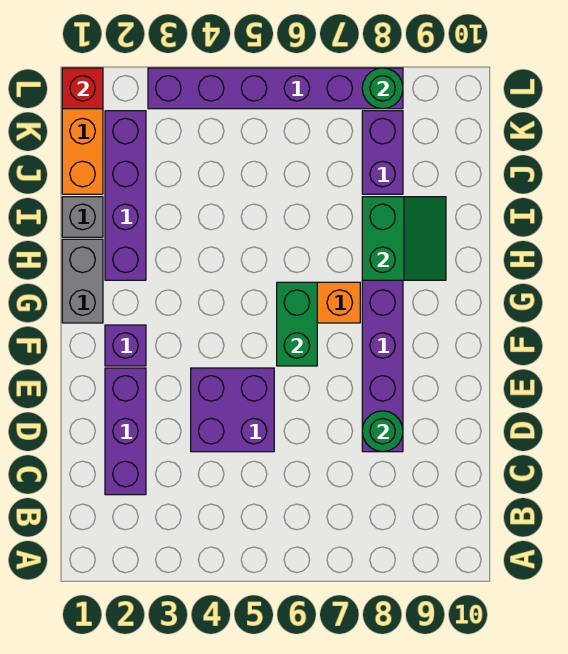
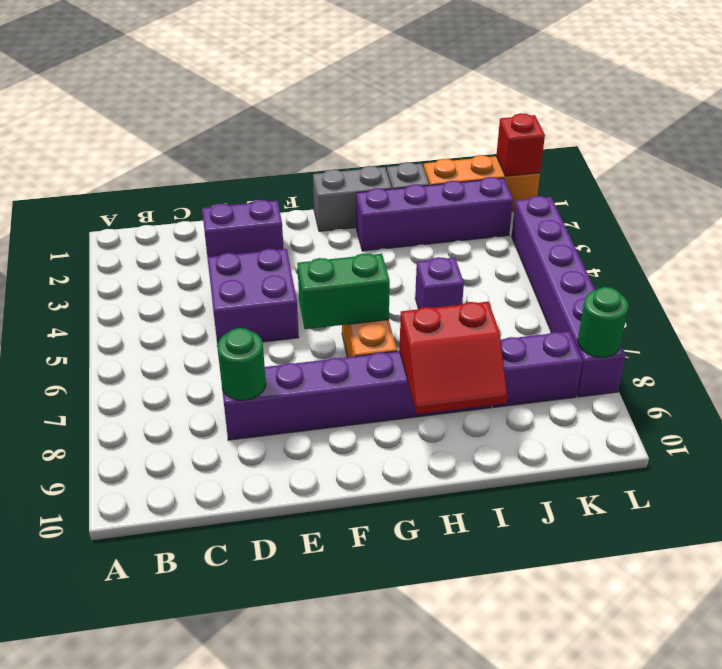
purple brick C2:E2 level 1 -> purple brick D2:E2 level 1
purple brick F2 level 1 -> purple brick I5 level 1
green slope H8:I9 level 2 top 8 -> red slope H8:I9 level 2 top 8

